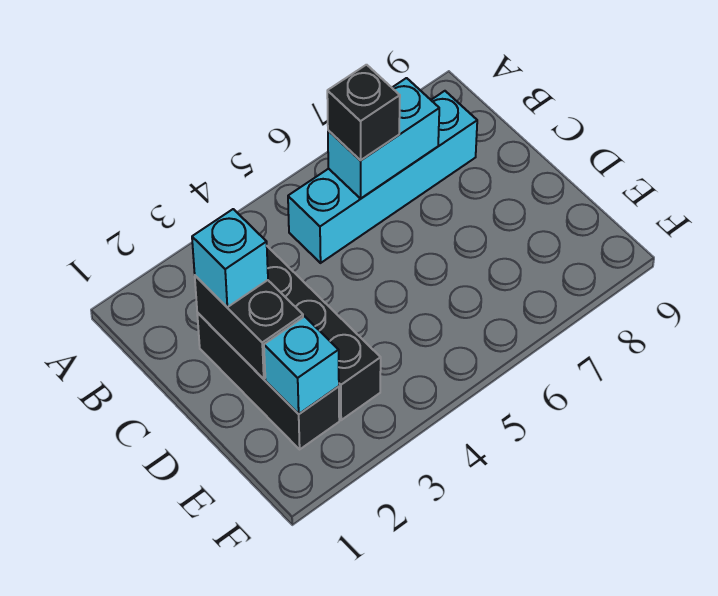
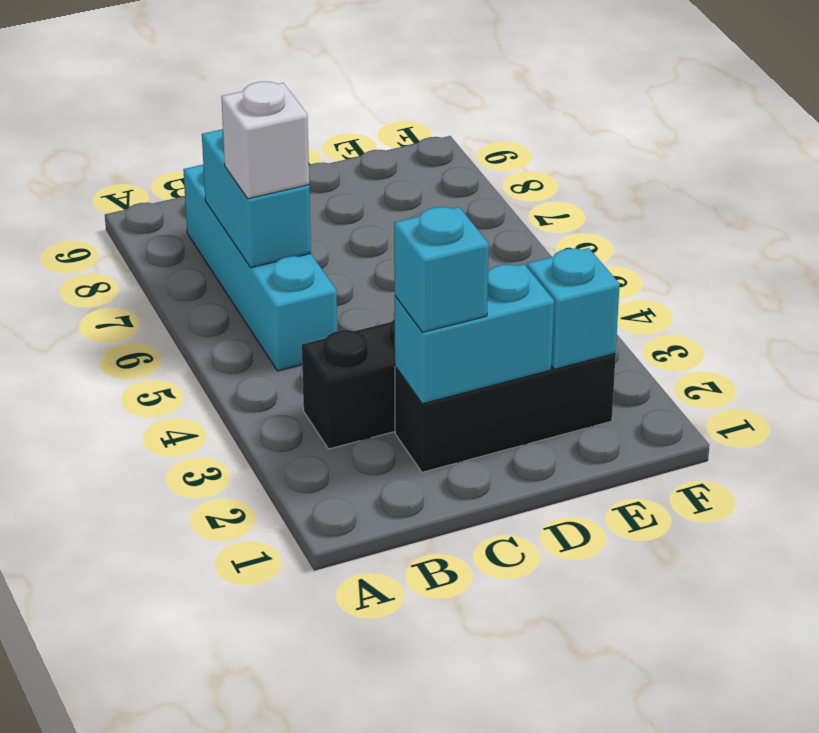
black brick B6 level 3 -> white brick B6 level 3
black brick C2:D2 level 2 -> cyan brick C2:D2 level 2

